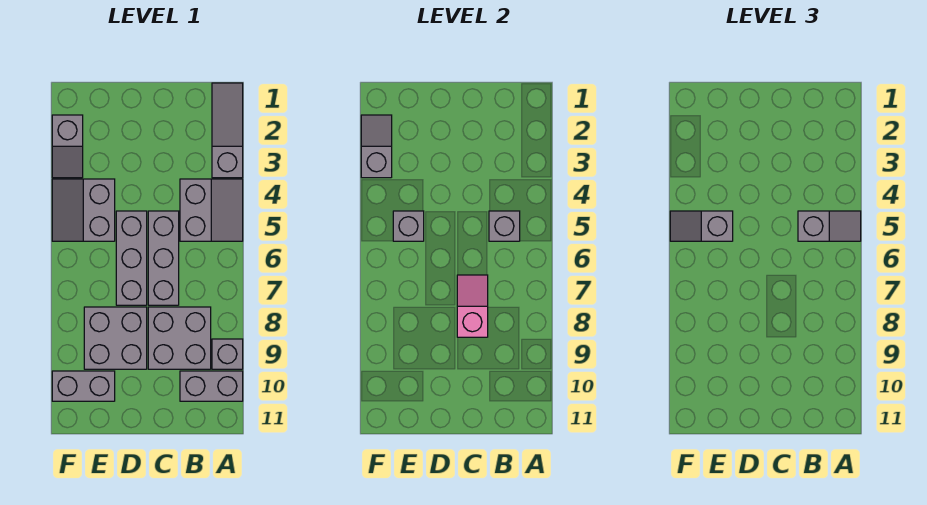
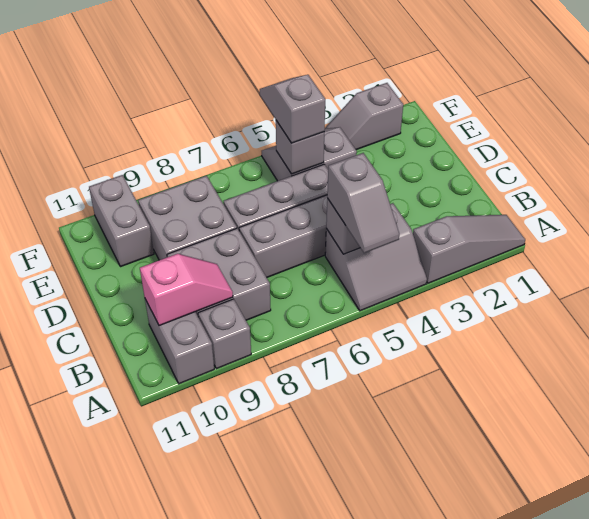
pink slope C7:C8 level 2 top 8 -> pink slope B9:B10 level 2 top 10
grey slope F2:F3 level 2 top 3 -> none

